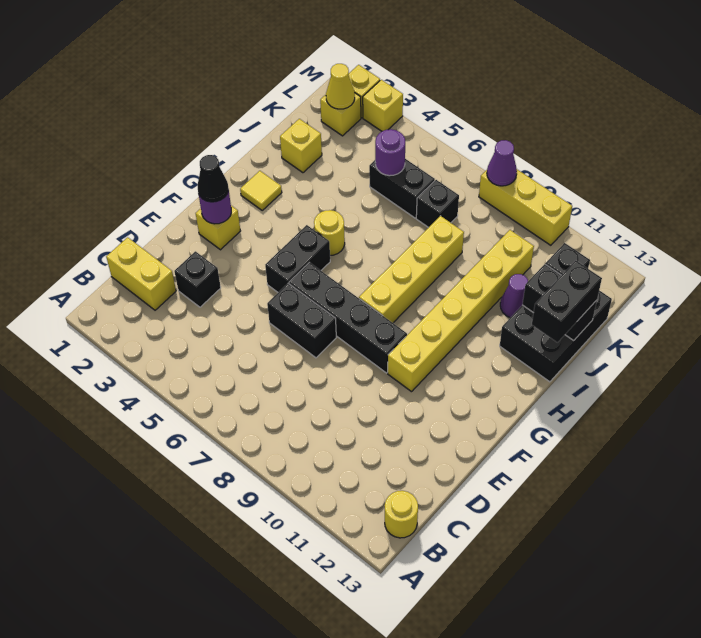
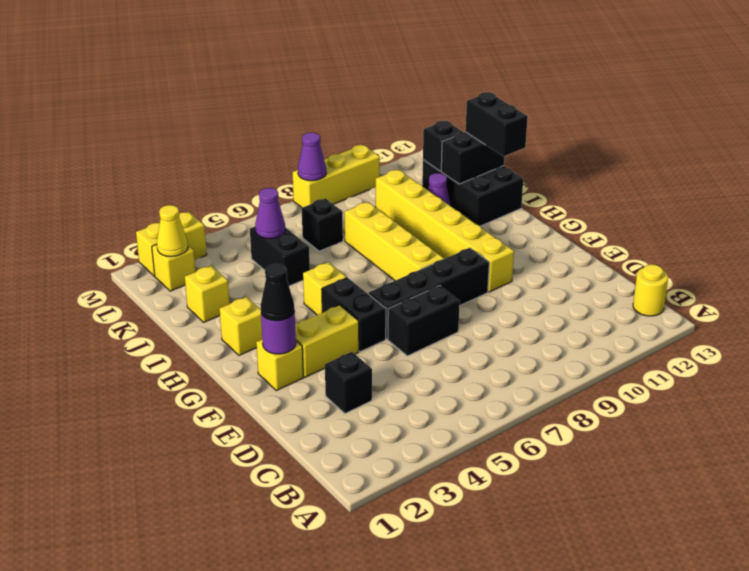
yellow brick C1:C2 level 1 -> yellow brick F3:F4 level 1
yellow tile H2 level 1 -> yellow brick H2 level 1
yellow round brick H5 level 1 -> yellow brick H5 level 1
black brick K5:K6 level 1 -> black brick J5:K5 level 1
purple round brick K5 level 2 -> purple cone K5 level 2

